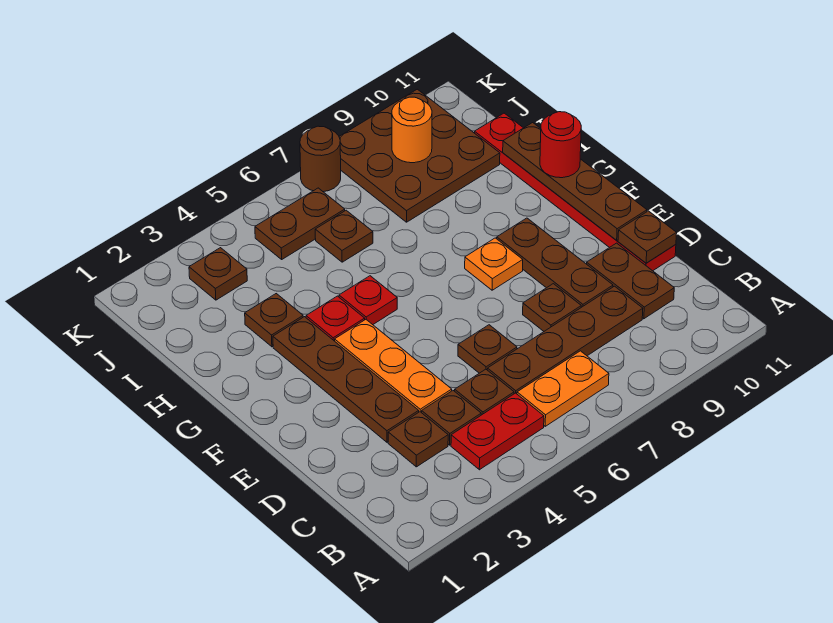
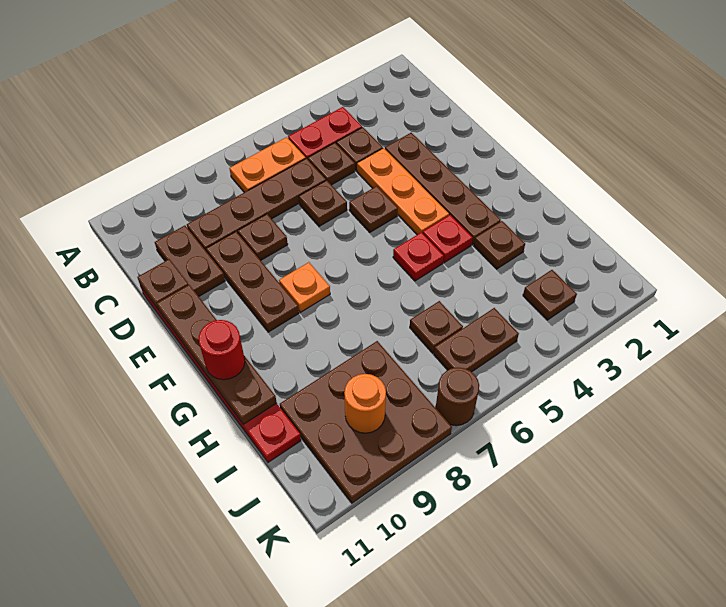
brown plate C3 level 1 -> brown plate E5 level 1

